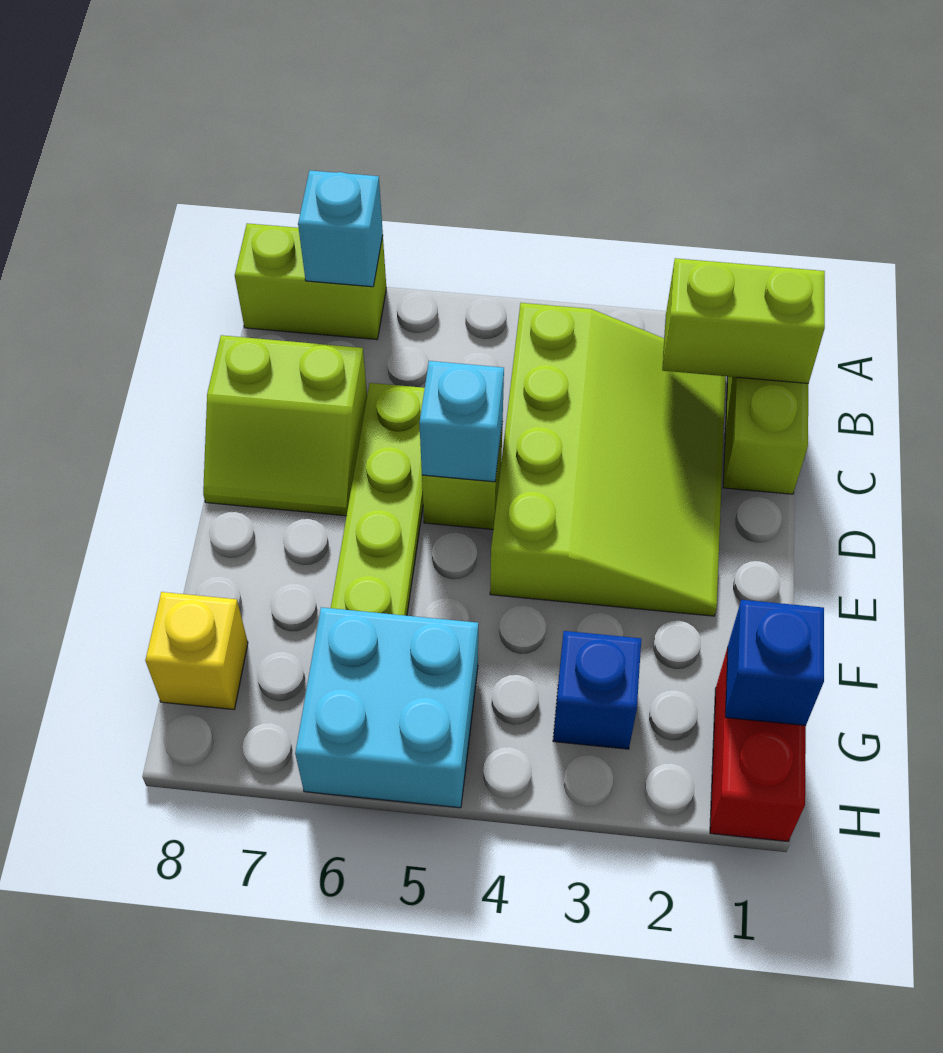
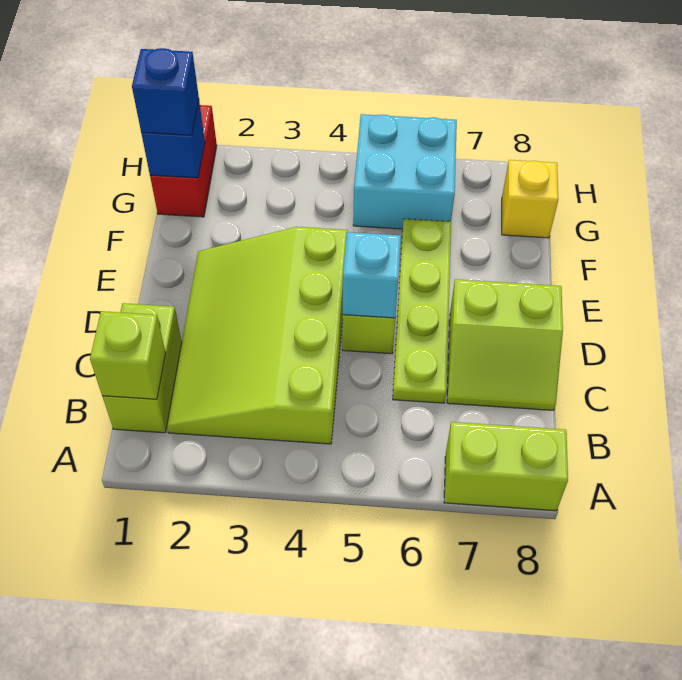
cyan brick A7 level 2 -> none
lime brick B1:B2 level 2 -> lime brick B1 level 2
lime slope C7:D8 level 1 top C -> lime slope C7:D8 level 1 top D
blue brick G3 level 1 -> blue brick G1 level 3

